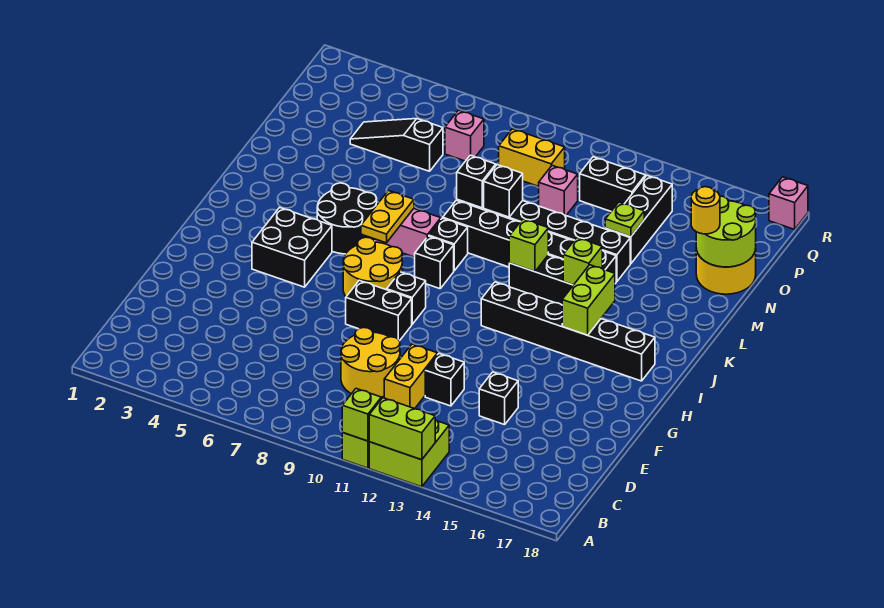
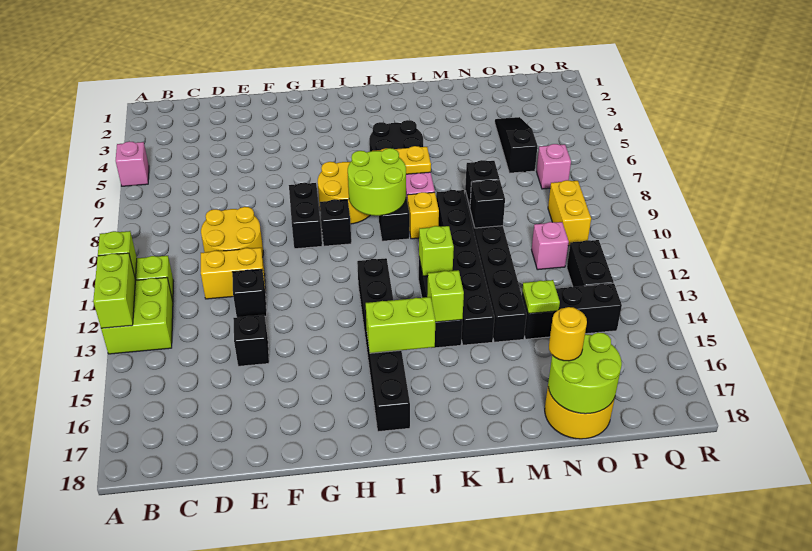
black brick H4:I5 level 1 -> none
none -> lime round brick I8:J9 level 2
black brick K9 level 1 -> yellow brick K9 level 1
pink brick R18 level 1 -> pink brick A5 level 1

